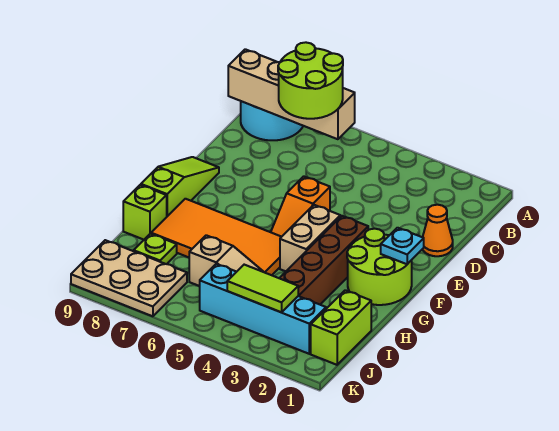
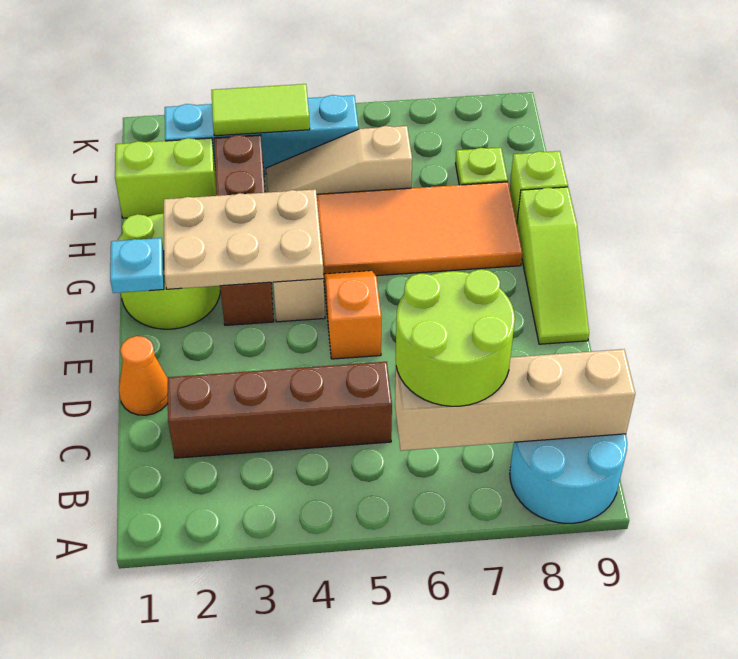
none -> brown brick C2:C5 level 1
lime brick I1:J1 level 1 -> lime brick I1:I2 level 1
tan plate J7:K9 level 1 -> tan plate F2:G4 level 2

